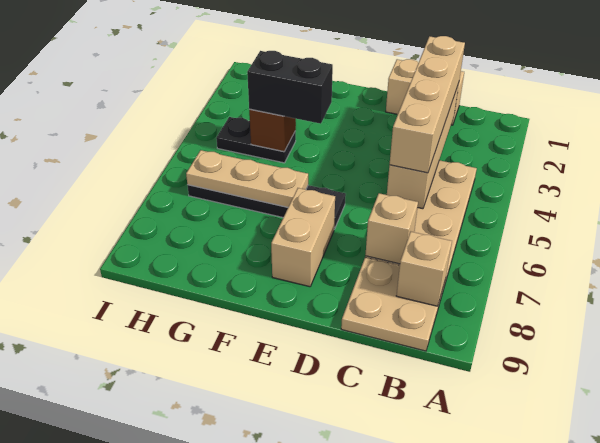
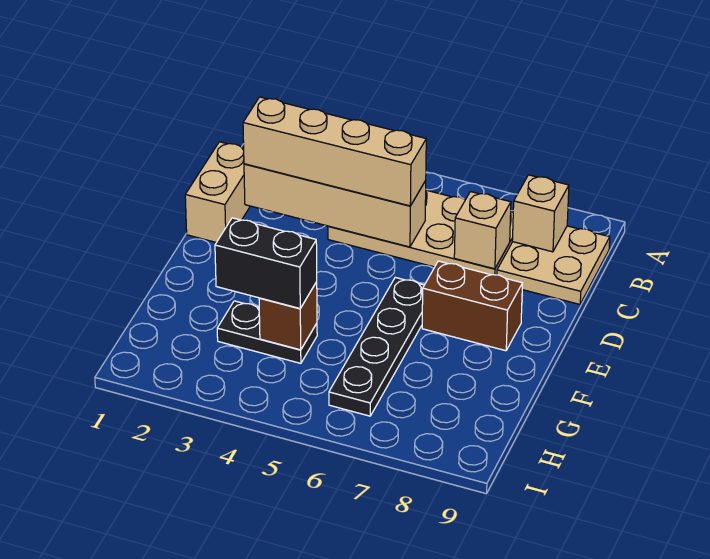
tan brick E7:E8 level 1 -> brown brick E7:E8 level 1
black brick F4:G4 level 3 -> black brick G3:G4 level 3
tan plate F6:H6 level 2 -> none
black plate G4:H4 level 1 -> black plate G3:G4 level 1

